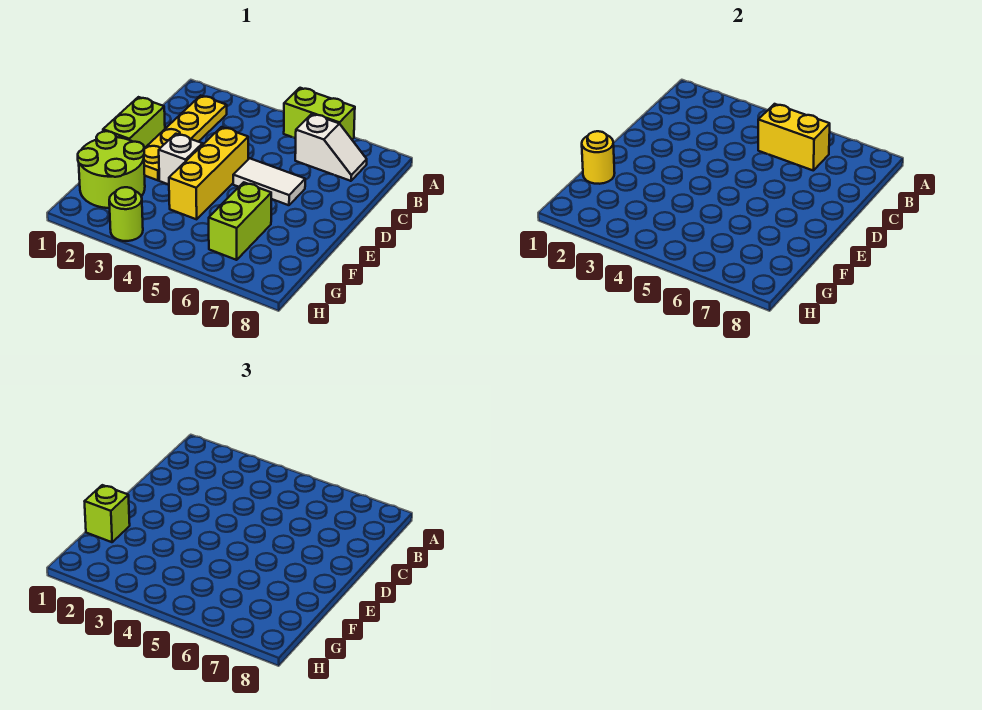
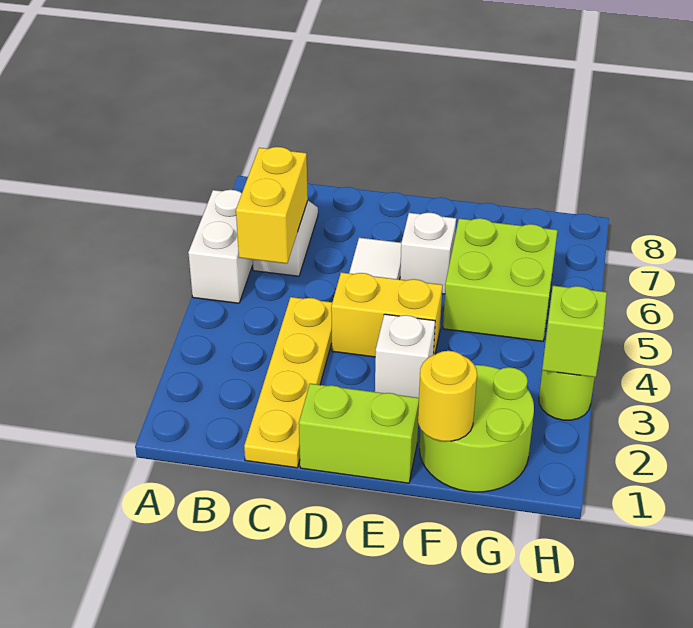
lime brick A5:A6 level 1 -> white brick A5:A6 level 1
yellow plate B2:E2 level 1 -> yellow plate C1:C4 level 1
yellow brick D4:F4 level 1 -> yellow brick D4:E4 level 1
none -> white brick E6 level 1
lime brick F1 level 3 -> lime brick H3 level 2
lime brick F6:G6 level 1 -> lime brick F5:G6 level 1

